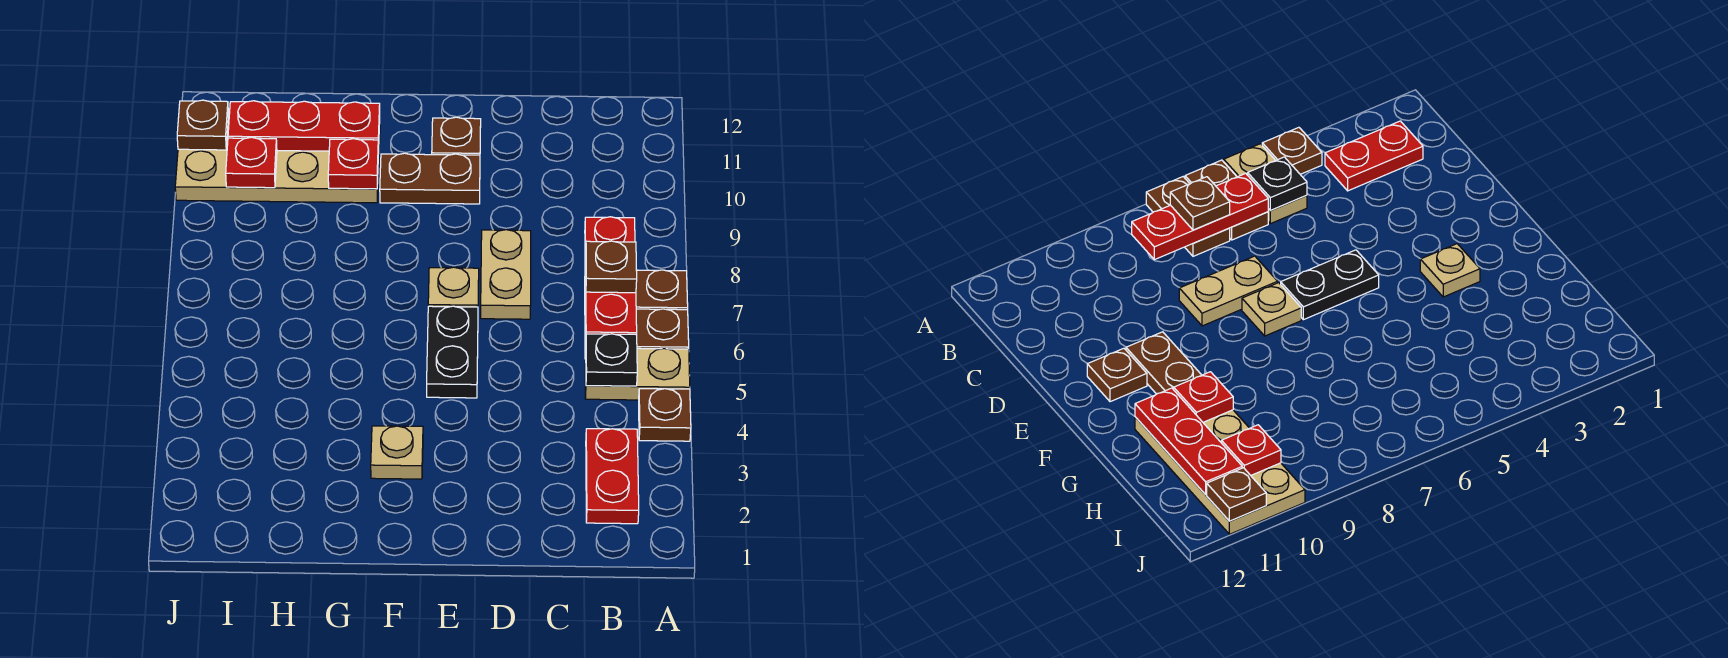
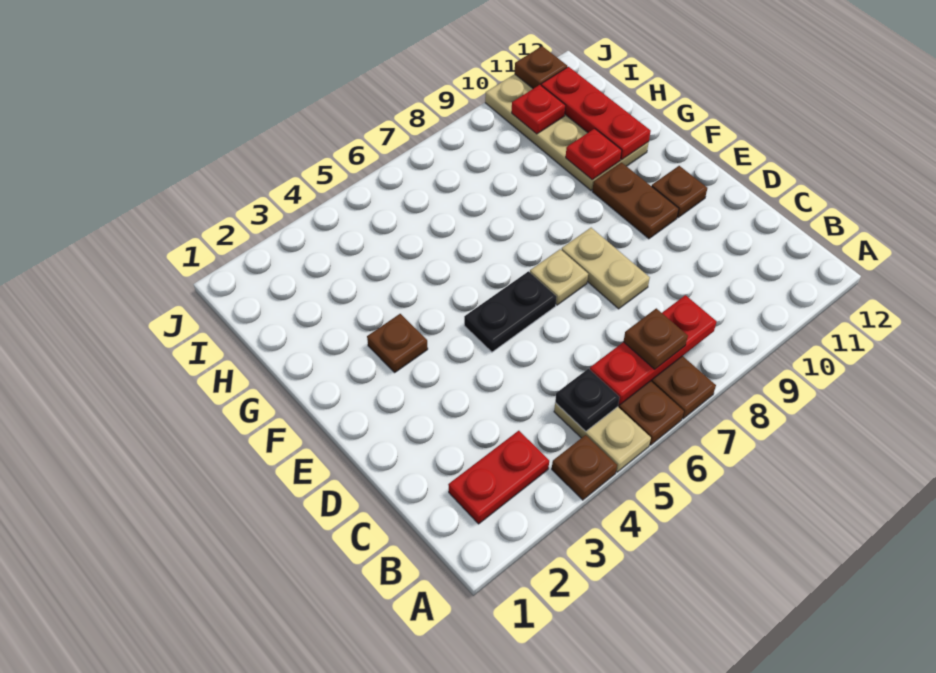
tan plate D7:D8 level 1 -> tan plate D8:E8 level 1
tan plate F3 level 1 -> brown plate F3 level 1

